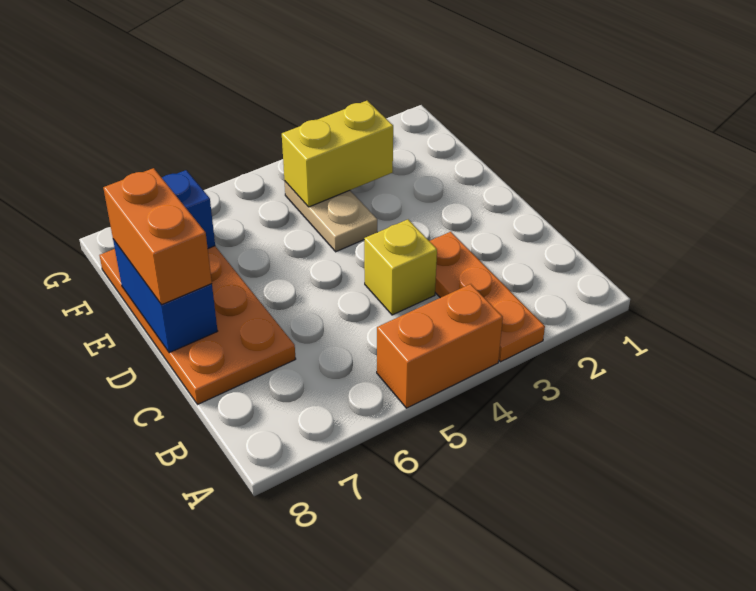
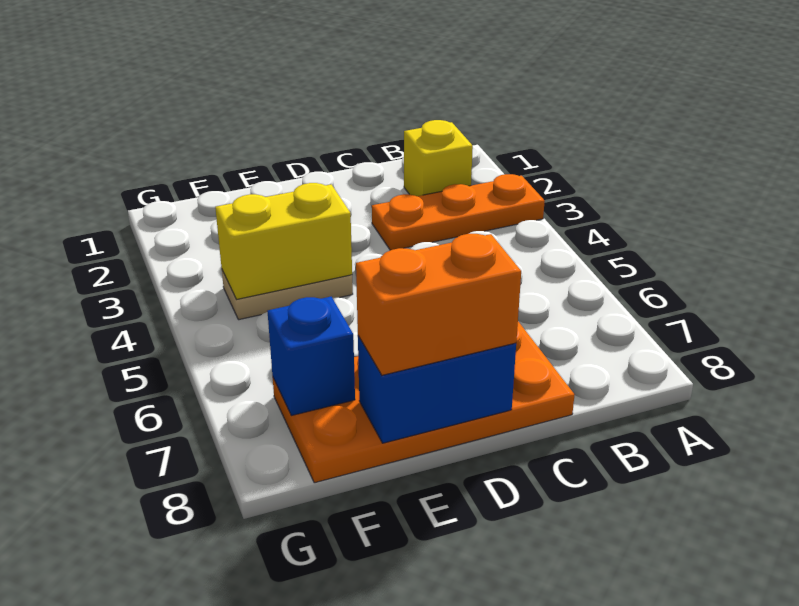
orange brick A4:A5 level 1 -> none
yellow brick C4 level 1 -> yellow brick B2 level 1
yellow brick F3:F4 level 2 -> yellow brick E4:F4 level 2

